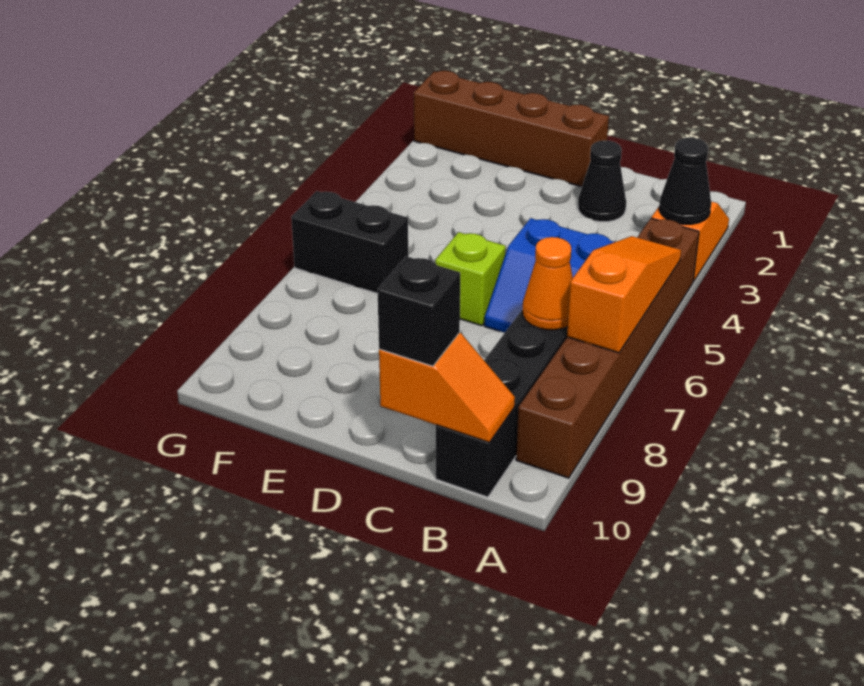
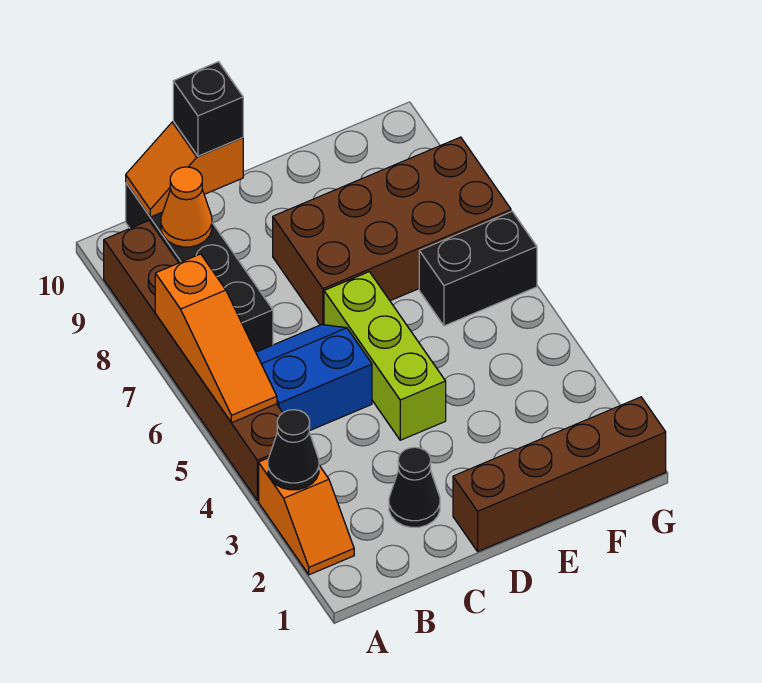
orange cone B7 level 2 -> orange cone B9 level 2
lime brick D6 level 1 -> lime brick D4:D6 level 1
none -> brown brick D7:G8 level 1

